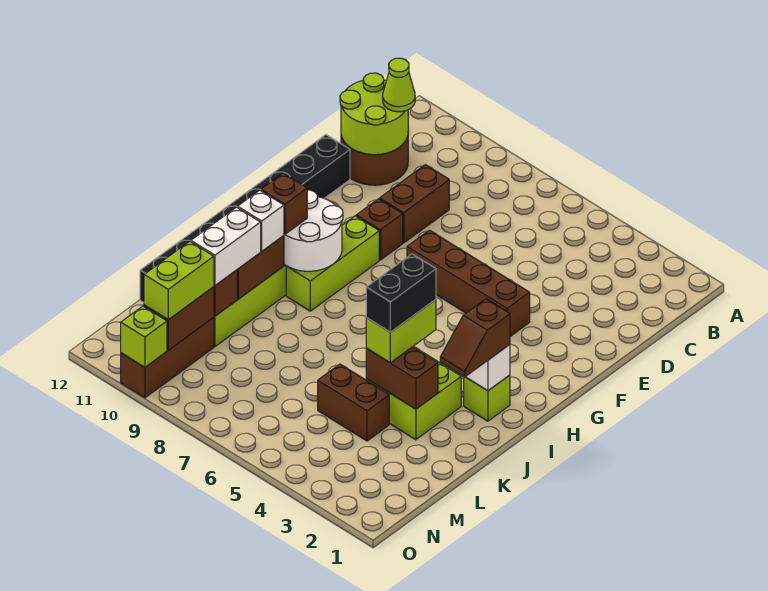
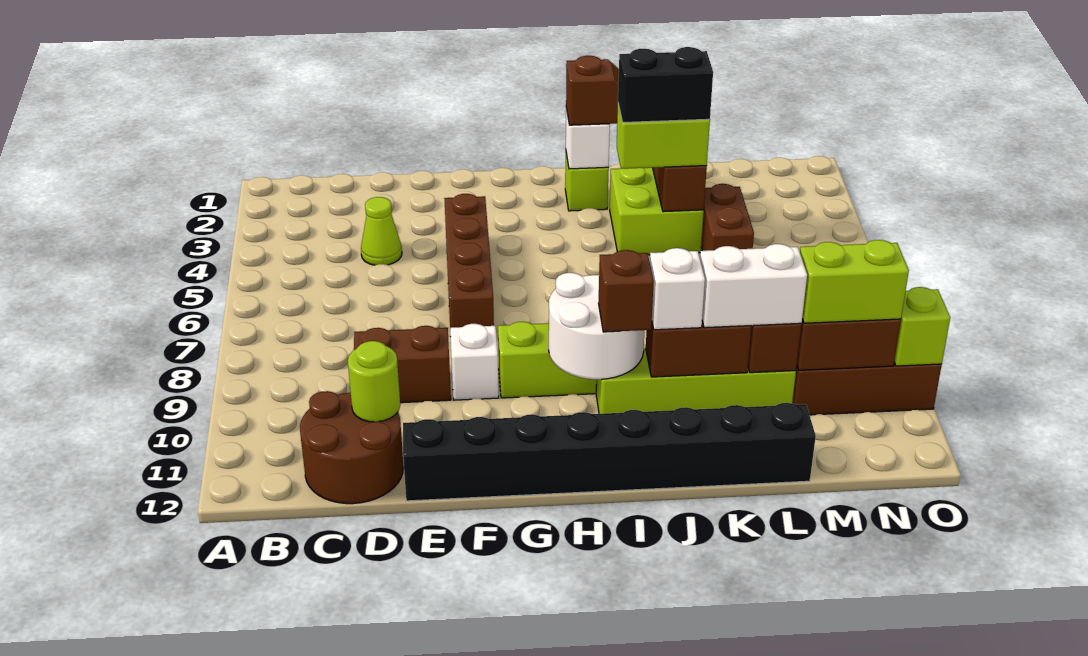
lime round brick C11:D12 level 2 -> lime round brick D11 level 2
lime cone C11 level 3 -> lime cone D4 level 1
brown brick F9 level 1 -> white brick F9 level 1

